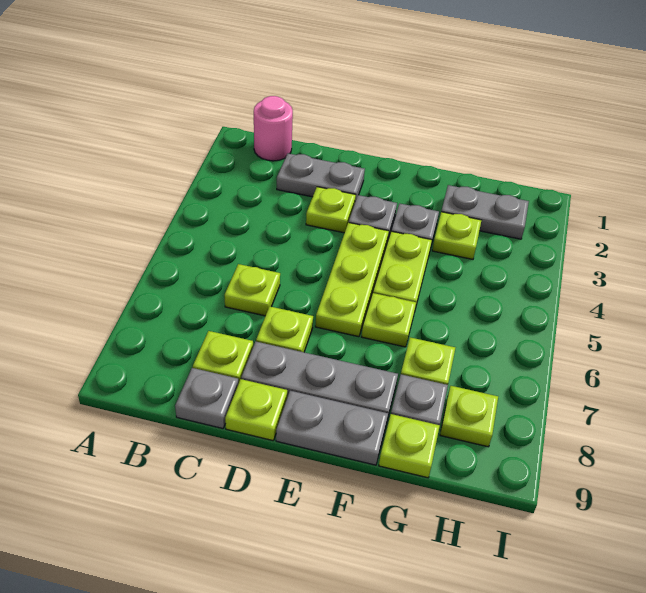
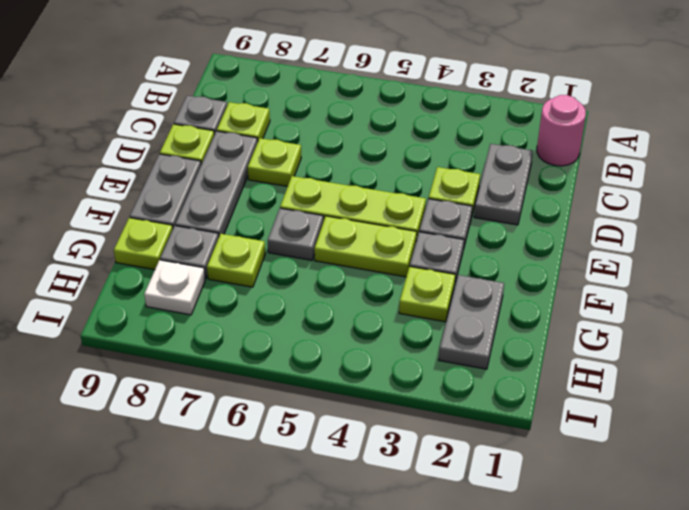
lime plate C6 level 1 -> none
lime plate F6 level 1 -> grey plate F6 level 1
lime plate H8 level 1 -> white plate H8 level 1

